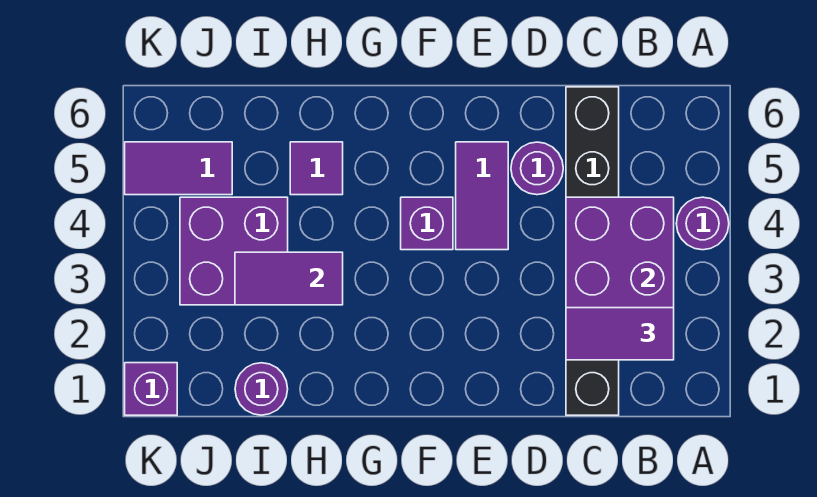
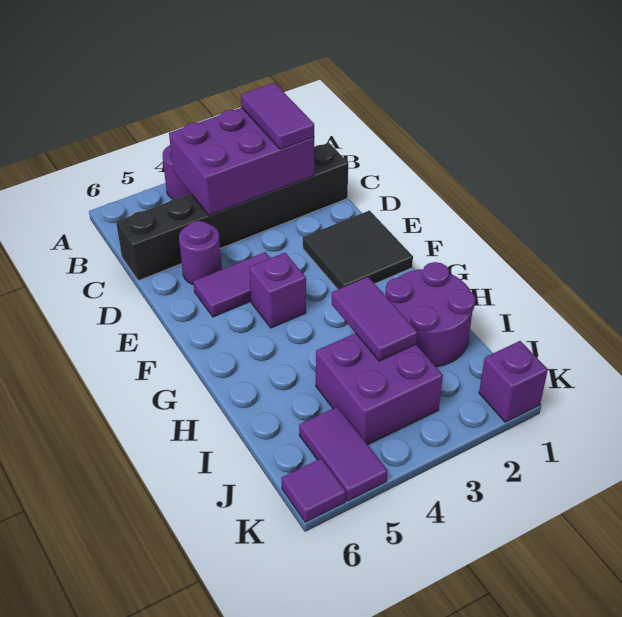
none -> black tile E1:F2 level 1
purple tile H5 level 1 -> purple tile K6 level 1
purple round brick I1 level 1 -> purple round brick H1:I2 level 1

